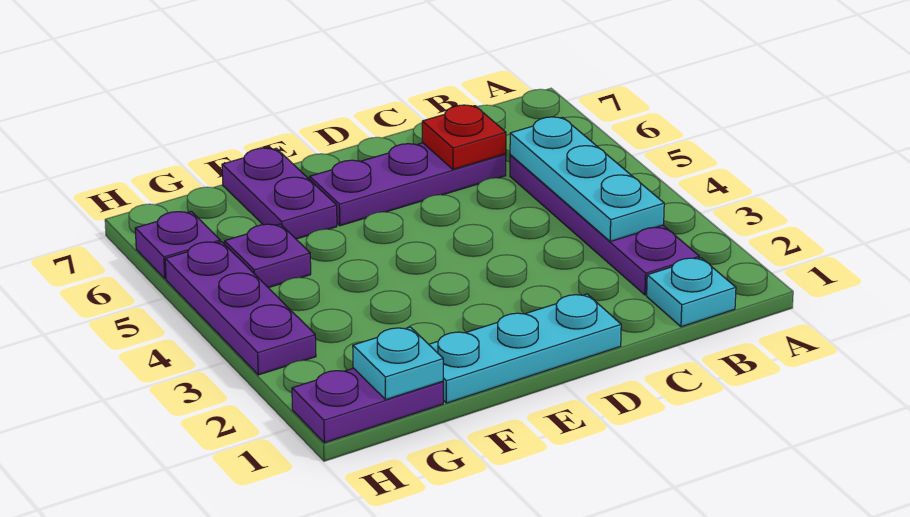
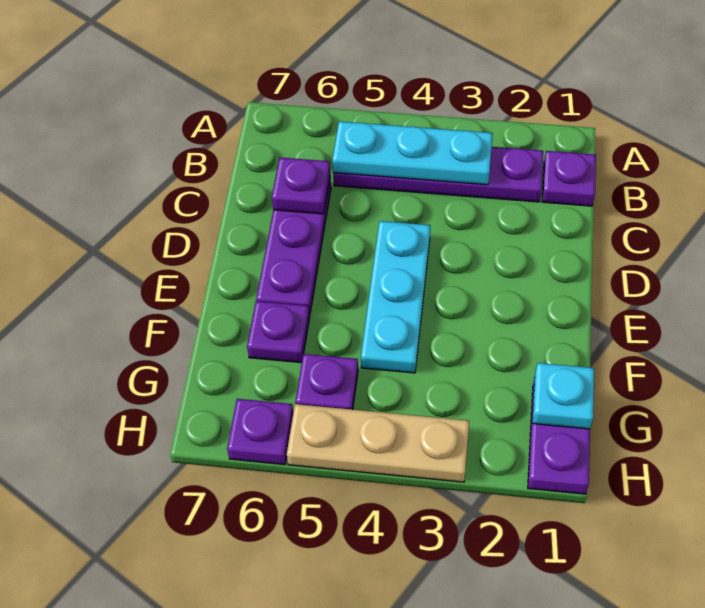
cyan plate B1 level 1 -> purple plate B1 level 1
red plate C6 level 2 -> purple plate C6 level 2
cyan plate D1:F1 level 1 -> cyan plate D4:F4 level 1
purple plate F6:F7 level 1 -> purple plate F6 level 1
purple plate H3:H5 level 1 -> tan plate H3:H5 level 1

